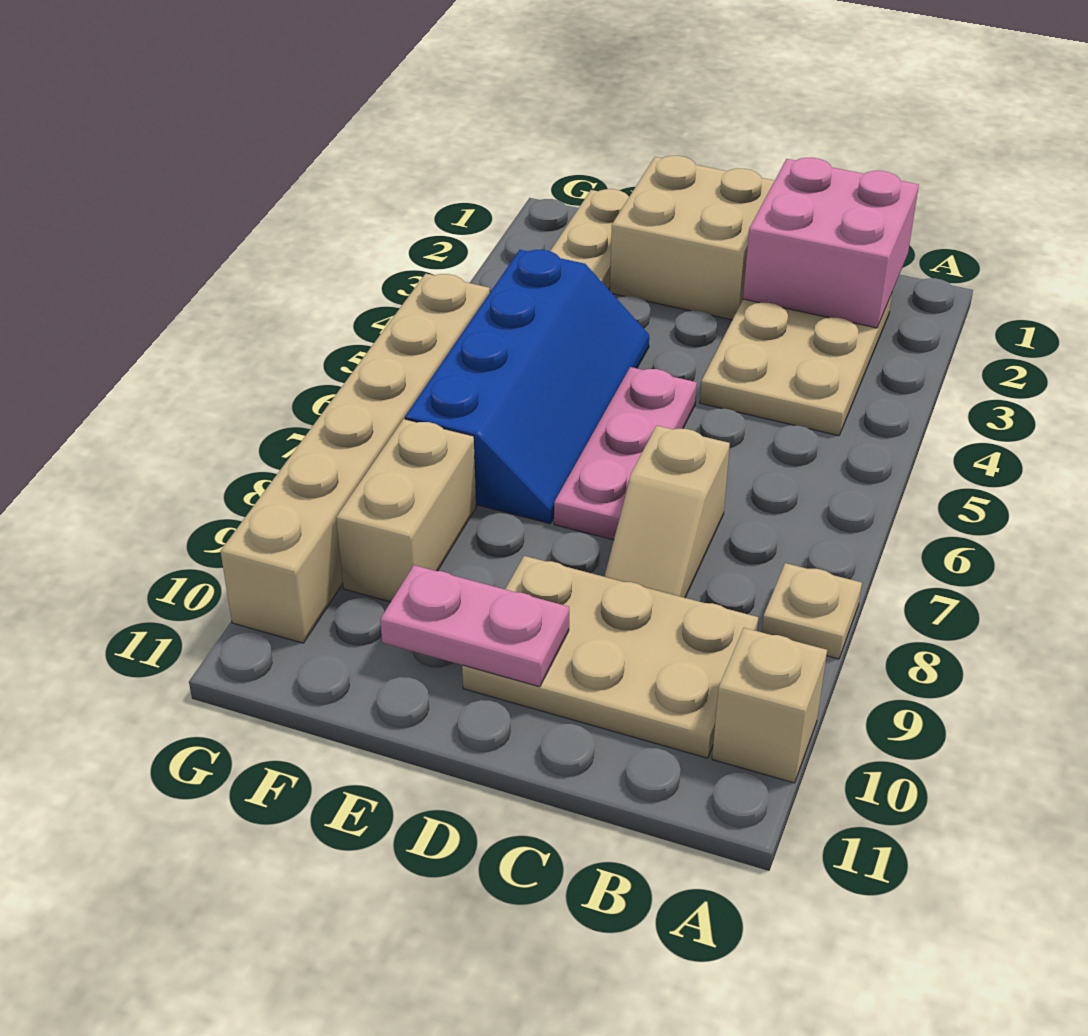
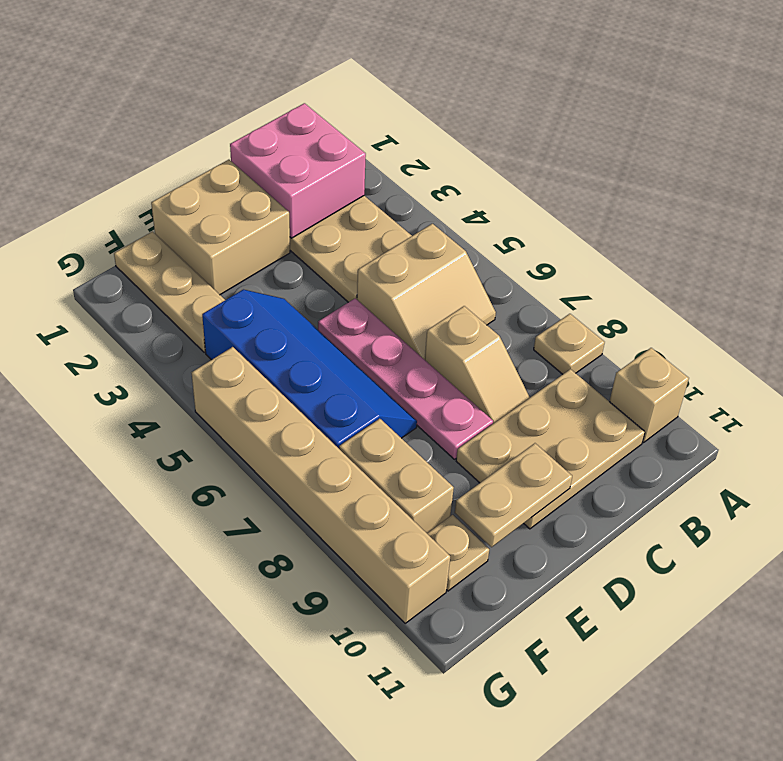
none -> tan slope B5:C6 level 1 top 5
pink plate D5:D7 level 1 -> pink plate D5:D8 level 1
pink plate D10:E10 level 2 -> tan plate D10:E10 level 2
none -> tan plate F10 level 1

